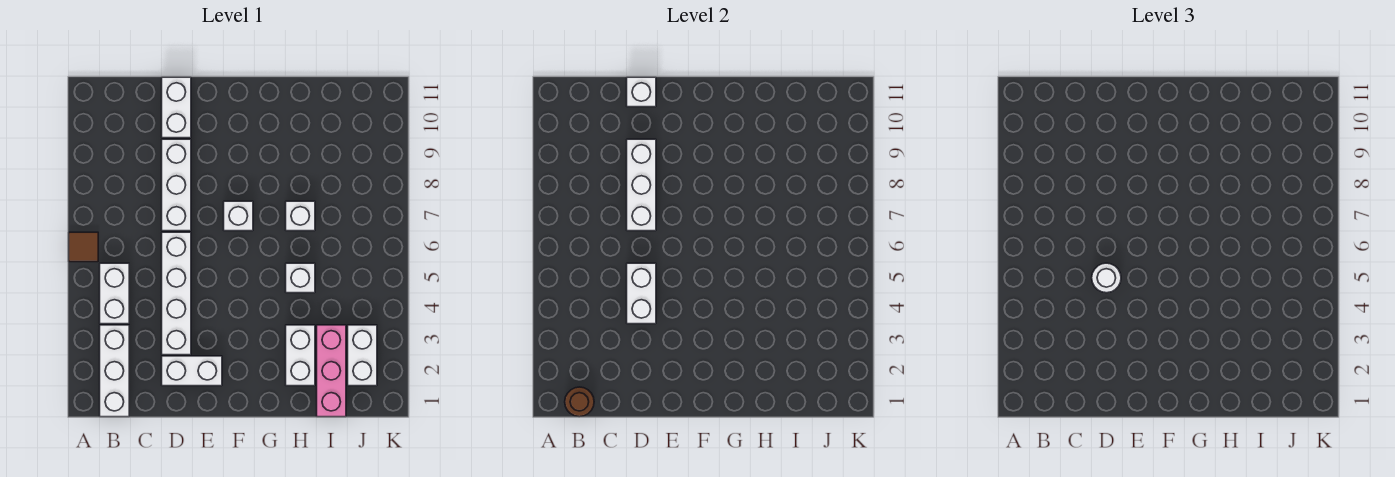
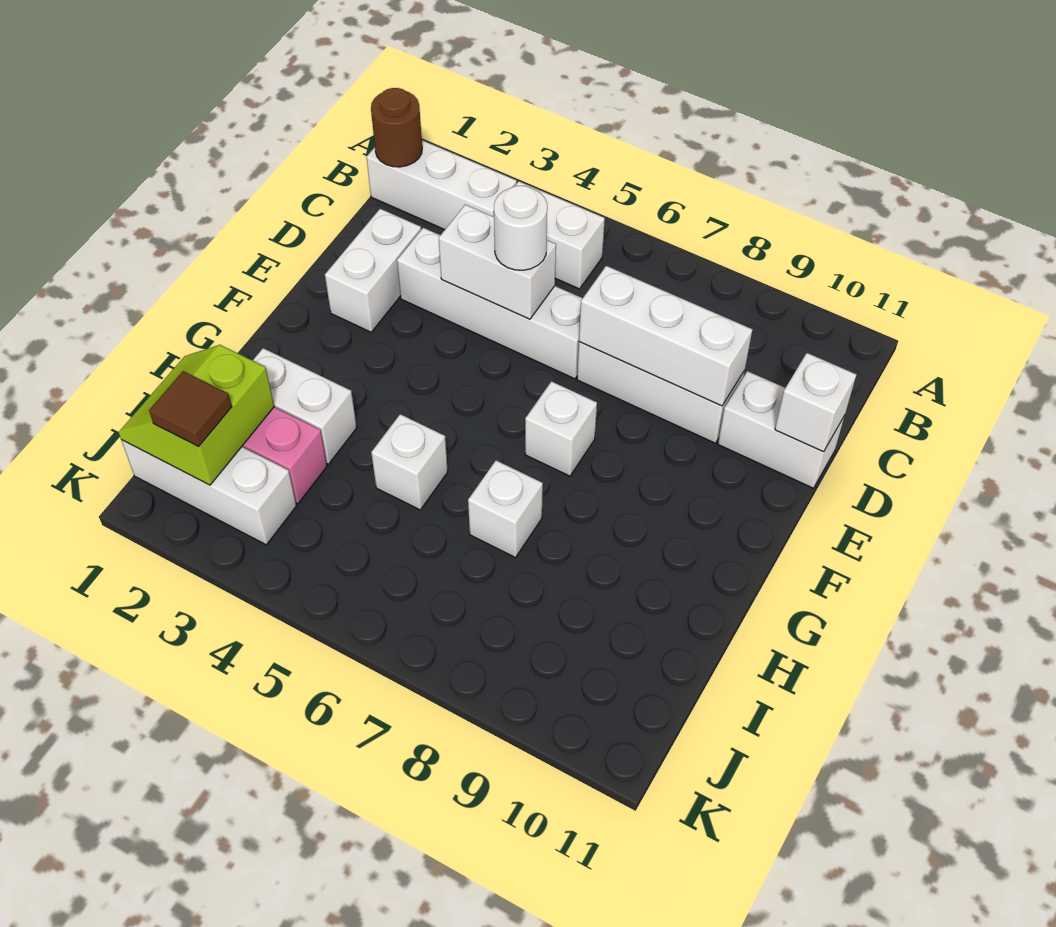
brown tile A6 level 1 -> brown tile J2 level 3
none -> lime slope I1:J2 level 2 top 2
white brick J2:J3 level 1 -> white brick J1:J3 level 1

